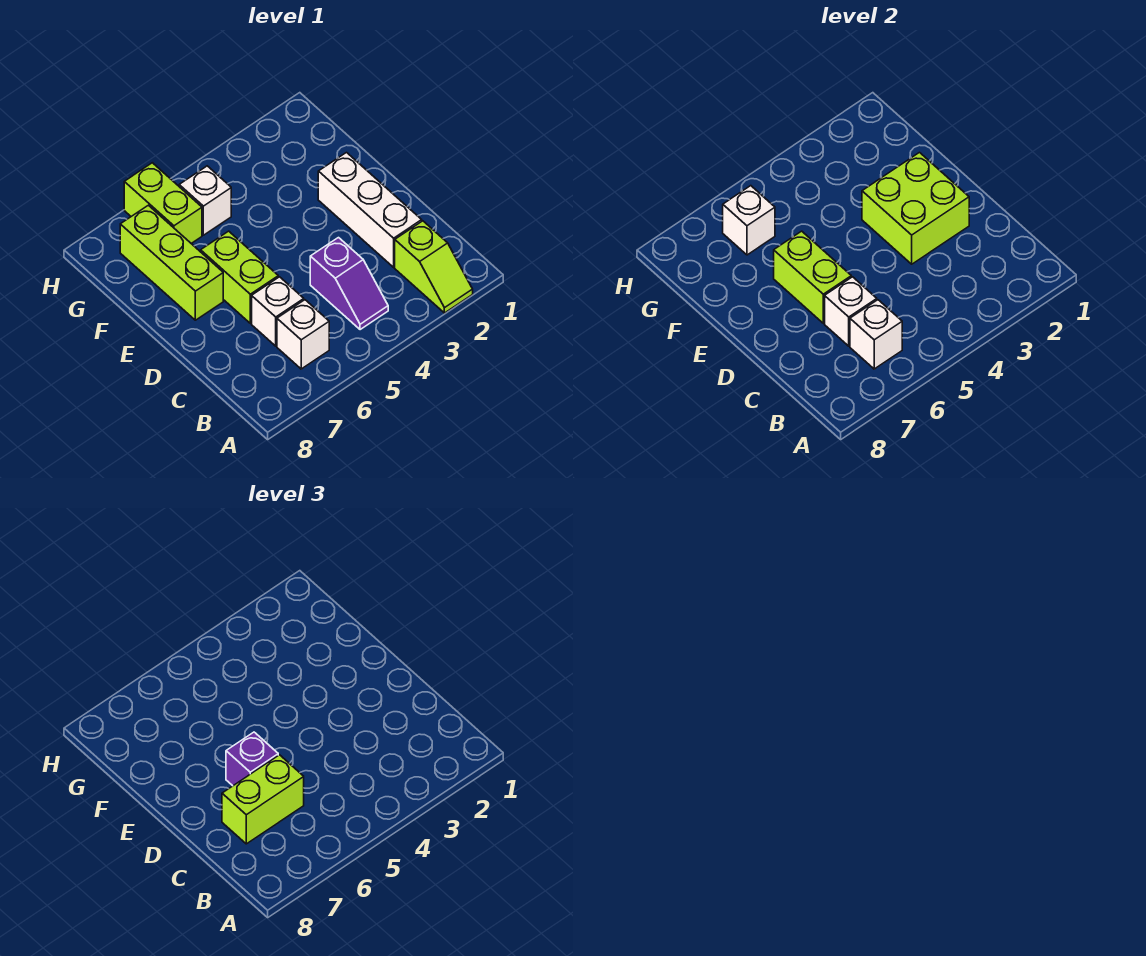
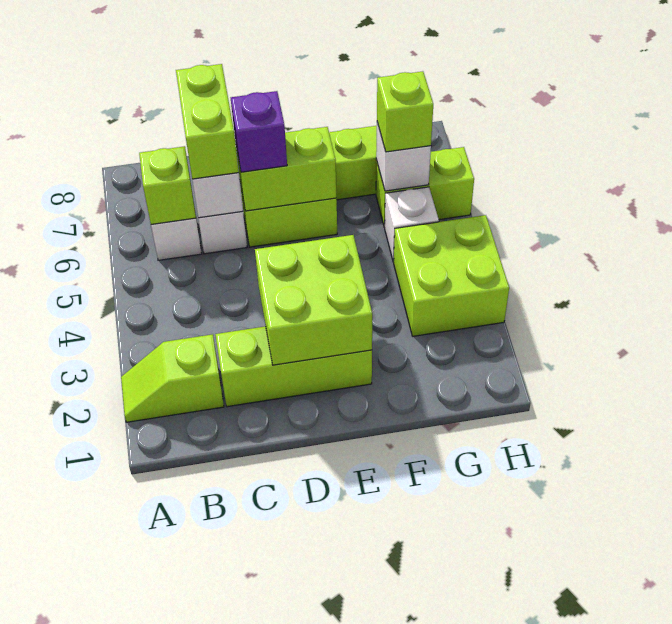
purple slope B4:C4 level 1 top C -> none
white brick B6 level 2 -> lime brick B6 level 2
white brick C2:E2 level 1 -> lime brick C2:E2 level 1
none -> lime brick G3:H4 level 1
none -> lime brick G6 level 3

